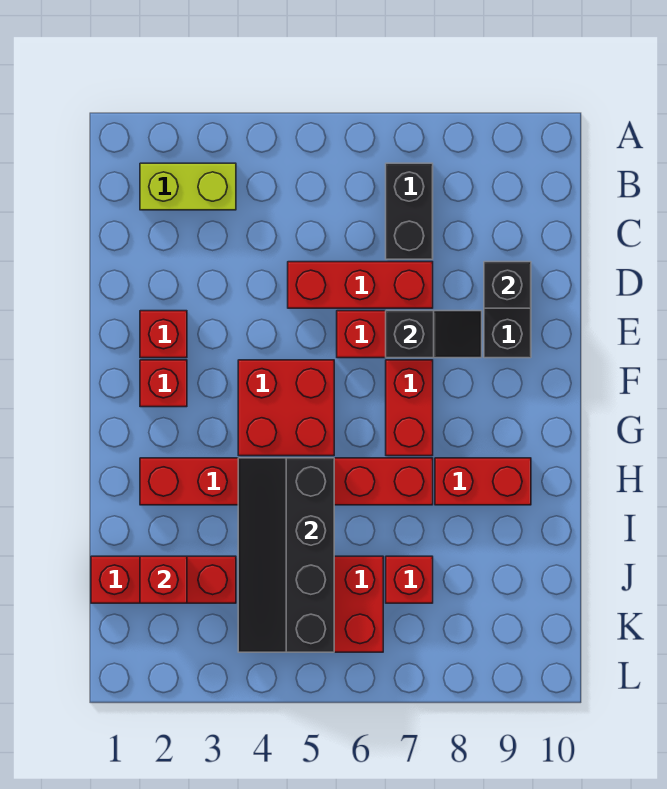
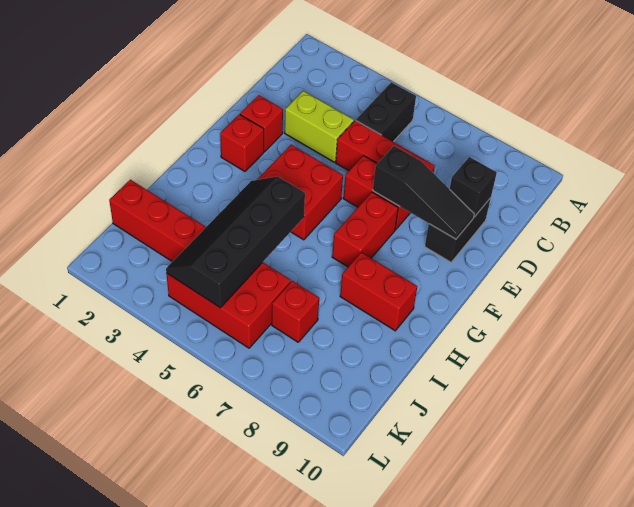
lime brick B2:B3 level 1 -> lime brick D3:D4 level 1
black brick B7:C7 level 1 -> black brick B5:C5 level 1
black slope E7:E8 level 2 top 7 -> black slope E7:E9 level 2 top 7
red brick H2:H7 level 1 -> none
red brick J2 level 2 -> none

